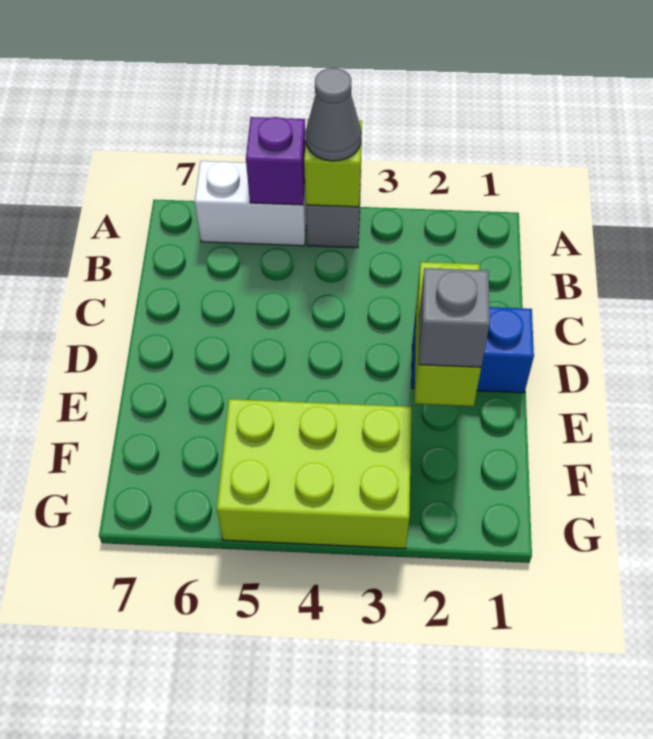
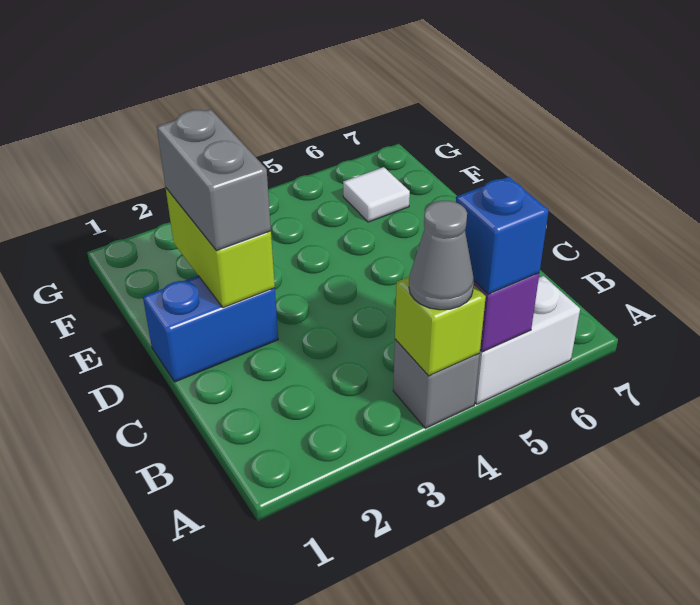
none -> blue brick A5 level 3
grey brick E2 level 3 -> grey brick D2:E2 level 3
lime brick F3:G5 level 1 -> none
none -> white tile F6 level 1

